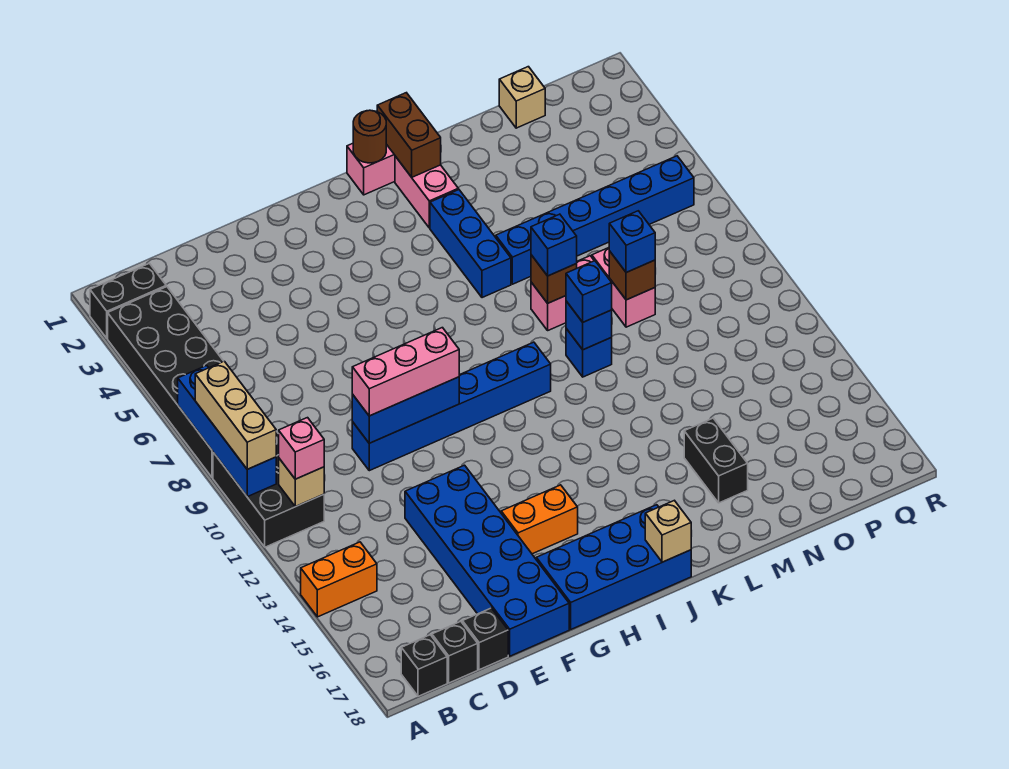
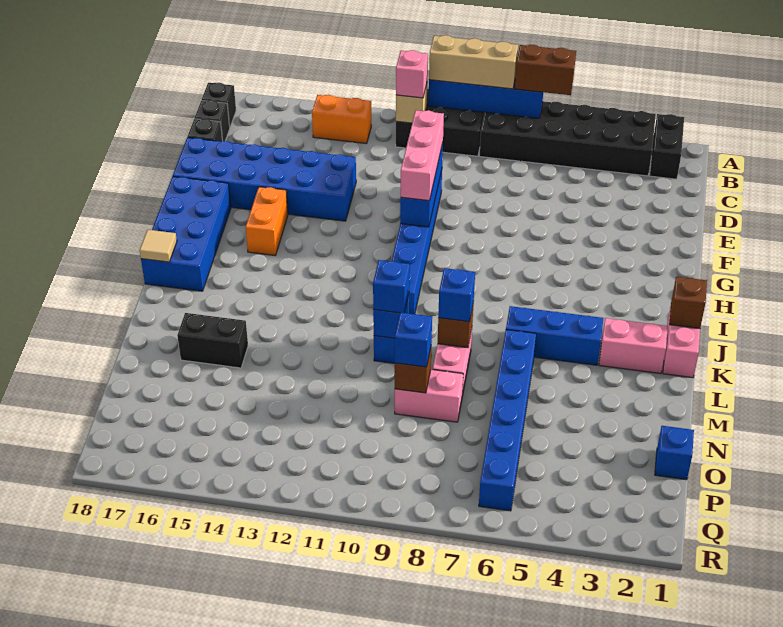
orange brick A14:B14 level 1 -> orange brick B13:B14 level 1
brown round brick J1 level 2 -> brown brick J1 level 2
tan brick J18 level 2 -> tan tile J18 level 2
brown brick K1:K2 level 2 -> brown brick A6:A7 level 3
tan brick O1 level 1 -> blue brick O1 level 1

